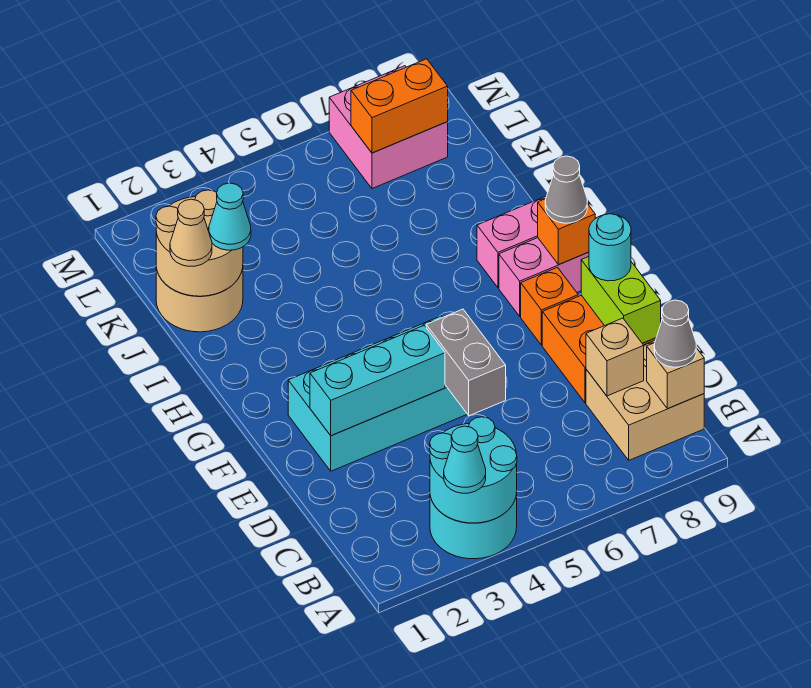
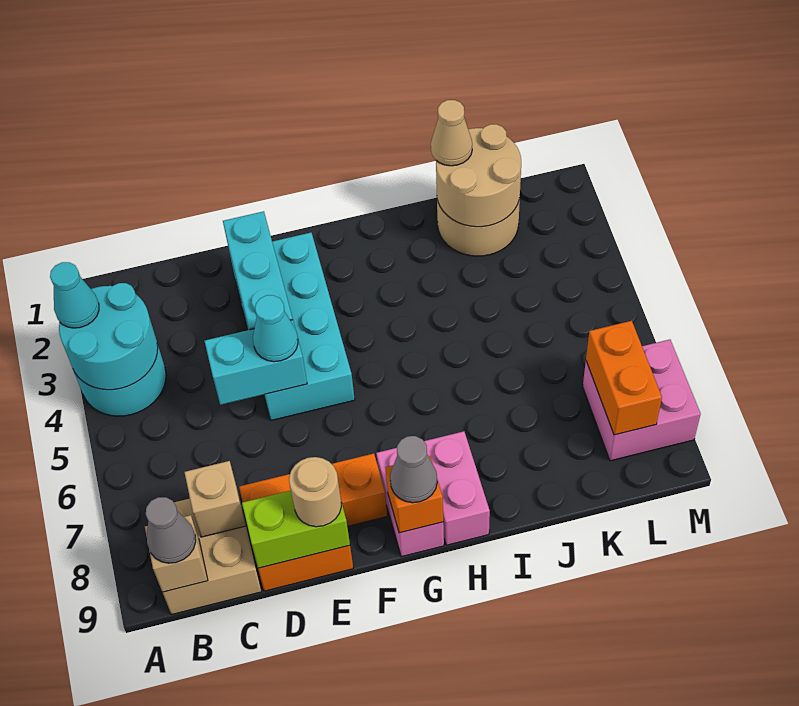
grey brick D5:E5 level 2 -> cyan brick D5:E5 level 2
cyan round brick E9 level 3 -> tan round brick E9 level 3
cyan cone J2 level 3 -> cyan cone E5 level 3

